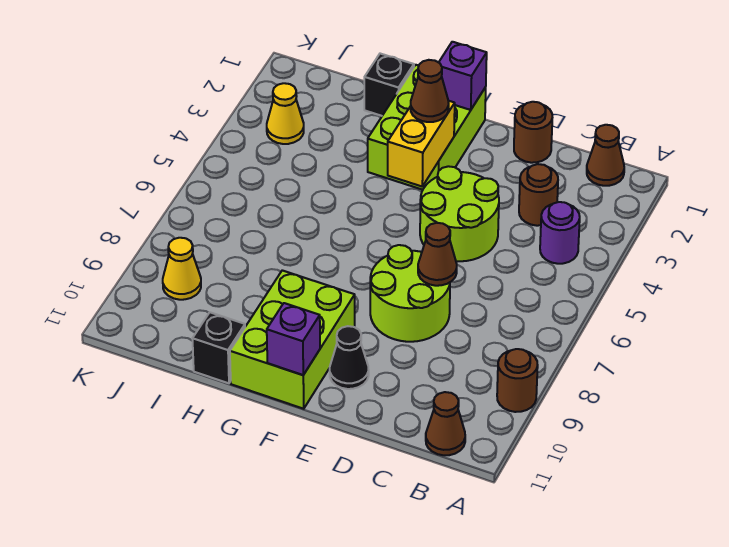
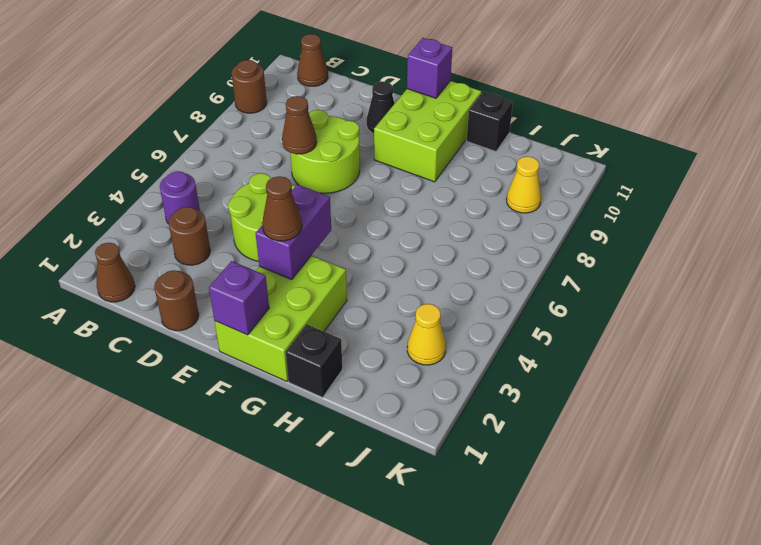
yellow brick F3:F4 level 2 -> purple brick F3:F4 level 2

